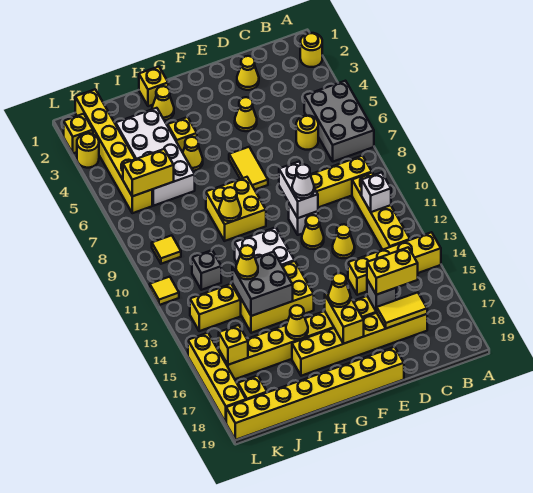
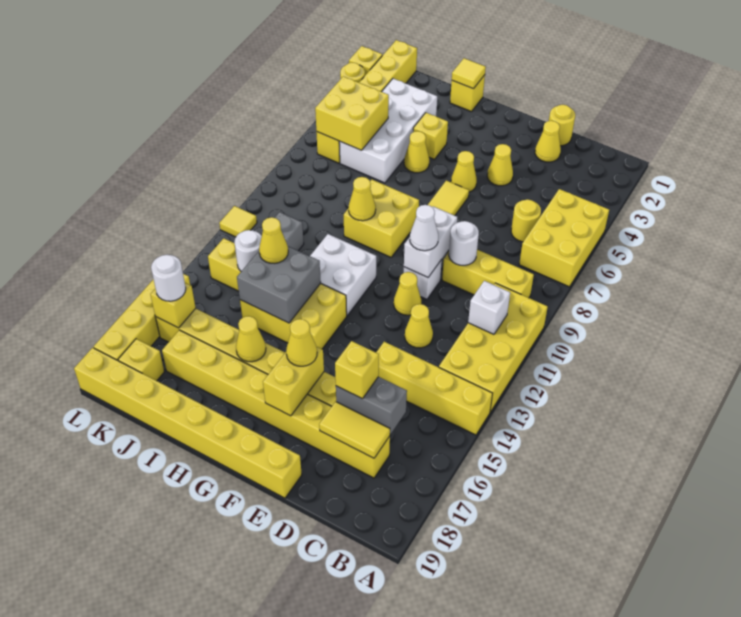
yellow round brick A2 level 1 -> yellow round brick D1 level 1
grey brick A5:B7 level 1 -> yellow brick A5:B7 level 1
yellow brick B10:B13 level 1 -> yellow brick A10:B13 level 1
yellow brick C16:D16 level 3 -> yellow brick D16 level 3
yellow brick C17:H17 level 1 -> yellow brick C17:J17 level 1
none -> white round brick D9 level 2
grey brick D16 level 2 -> grey brick C16:D16 level 2
yellow cone H2 level 1 -> yellow cone F5 level 1
yellow brick J6:K6 level 2 -> yellow brick J5:K6 level 2
none -> white round brick J13 level 2
yellow tile K9 level 1 -> yellow tile H1 level 2
none -> white round brick K16 level 3

